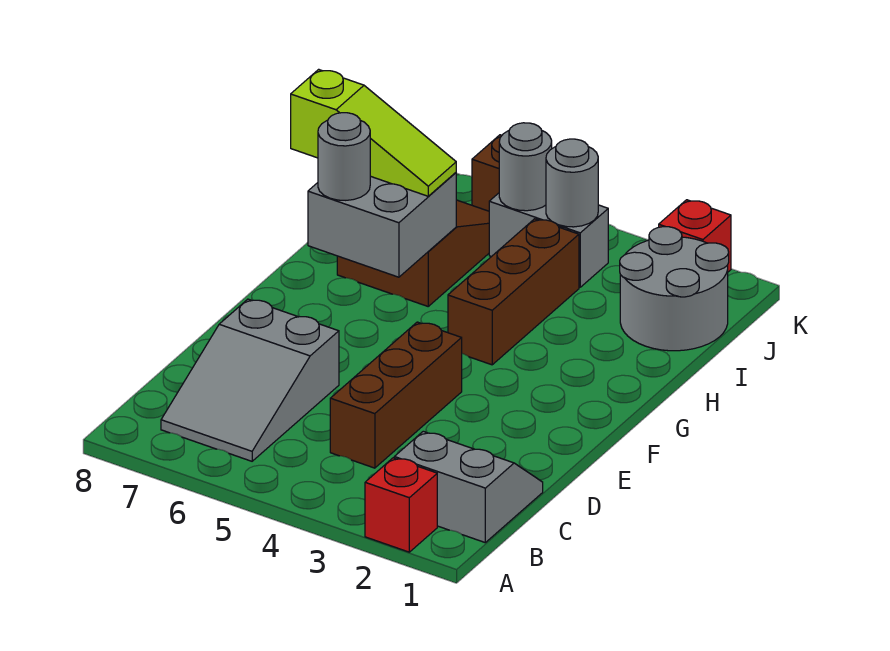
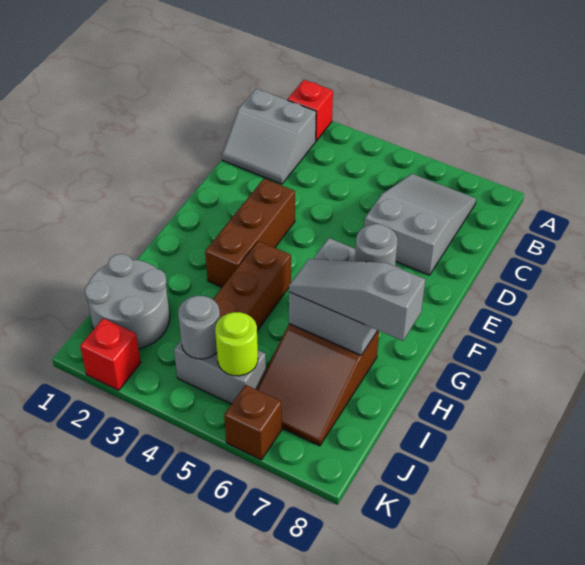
brown brick C4:E4 level 1 -> brown brick E3:G3 level 1
lime slope H6:H8 level 3 top 8 -> grey slope H6:H8 level 3 top 8
grey round brick J5 level 2 -> lime round brick J5 level 2

